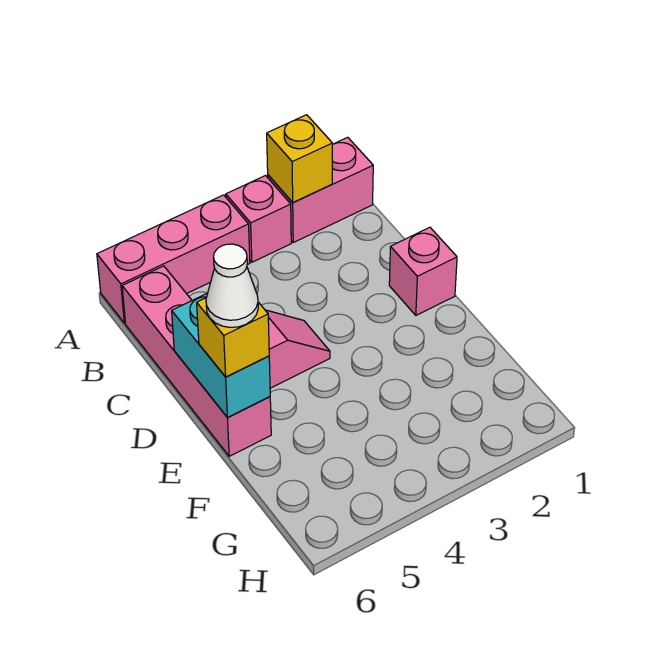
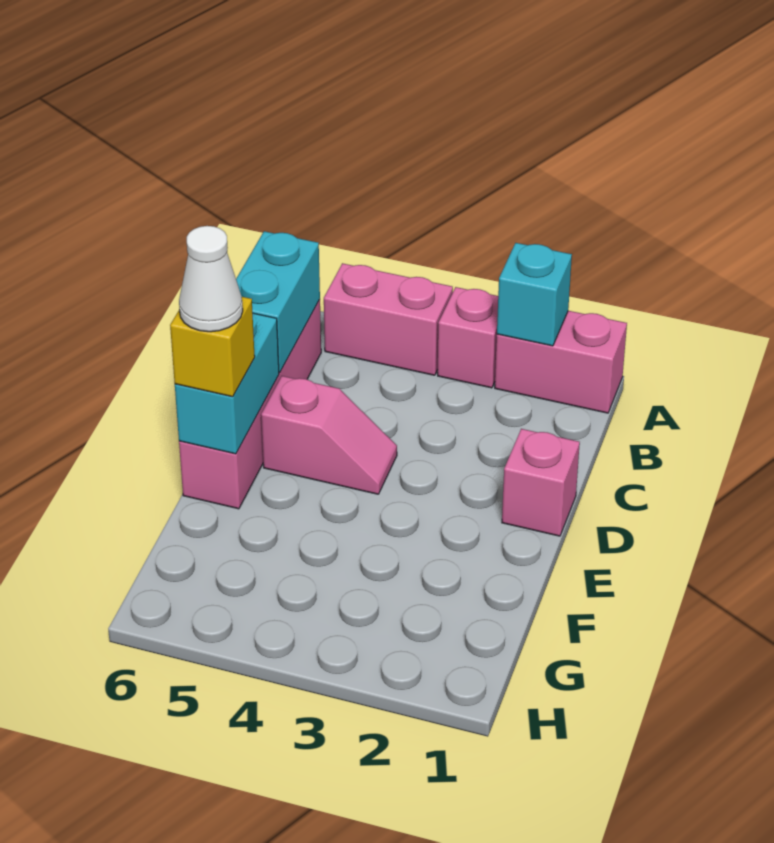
yellow brick A2 level 2 -> cyan brick A2 level 2
pink brick A4:A6 level 1 -> pink brick A4:A5 level 1
none -> cyan brick B6:C6 level 2

